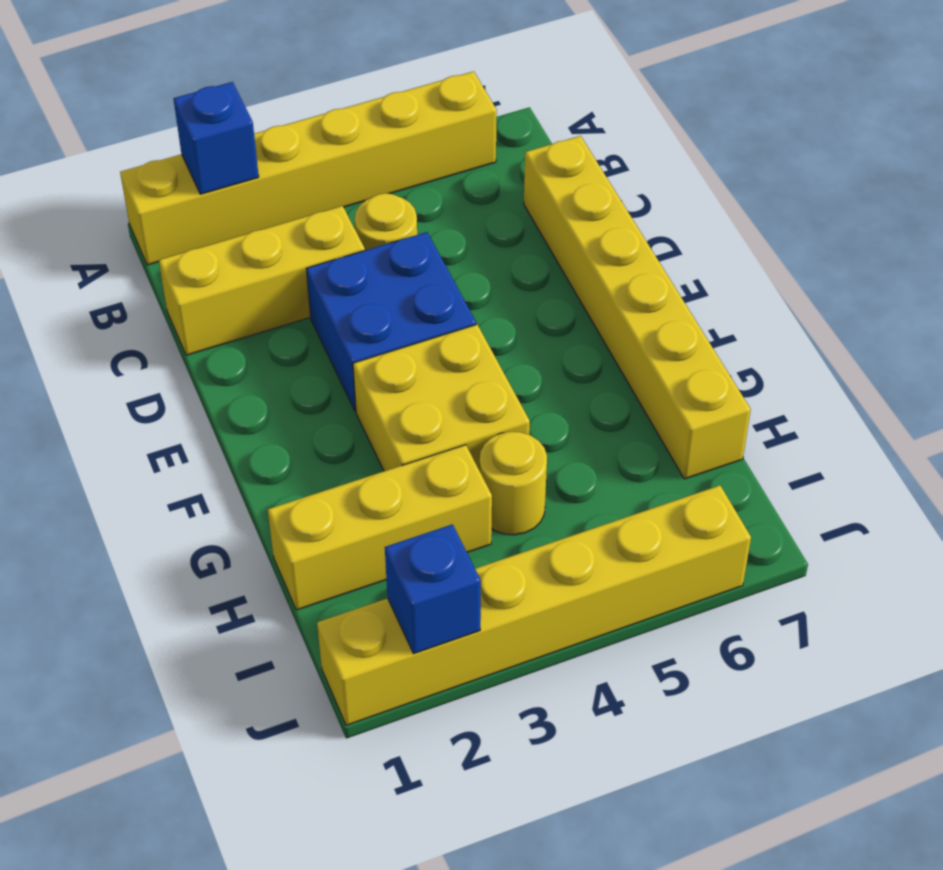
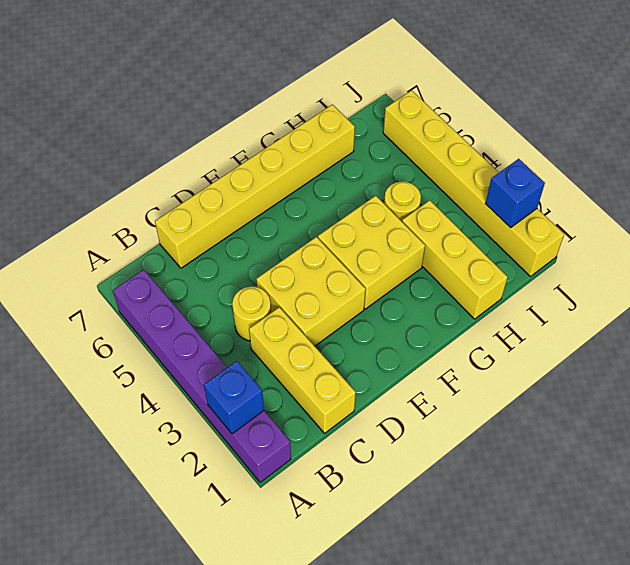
yellow brick A1:A6 level 1 -> purple brick A1:A6 level 1
blue brick D3:E4 level 1 -> yellow brick D3:E4 level 1

